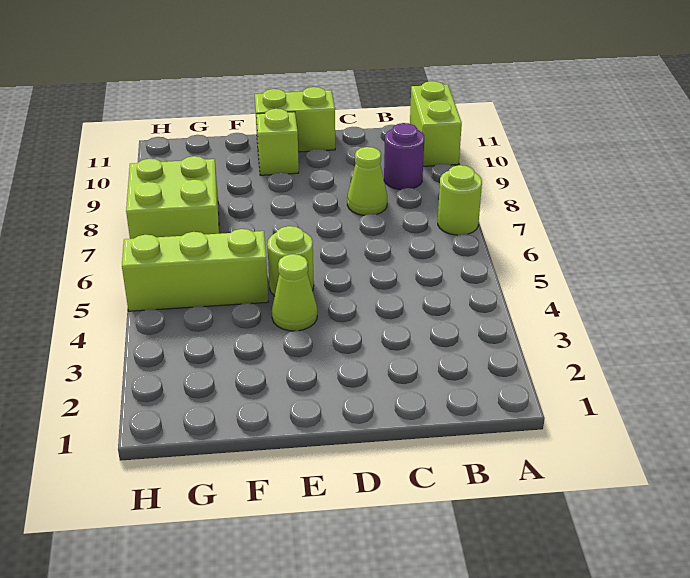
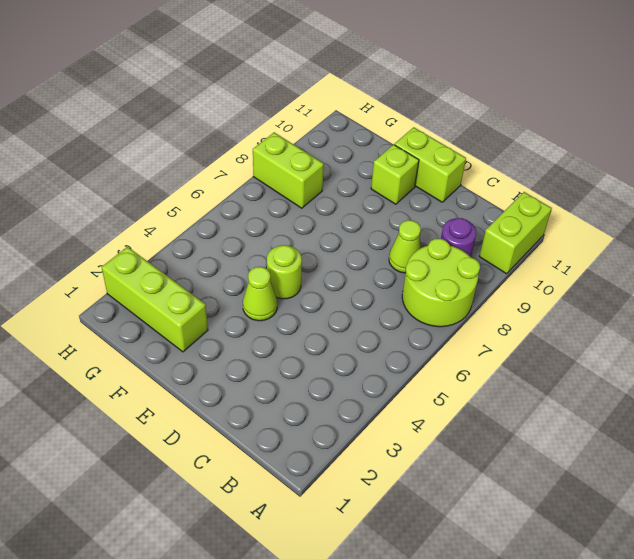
lime round brick A7 level 1 -> lime round brick A7:B8 level 1
lime brick F5:H5 level 1 -> lime brick F2:H2 level 1
lime brick G7:H8 level 1 -> lime brick G8:H8 level 1

